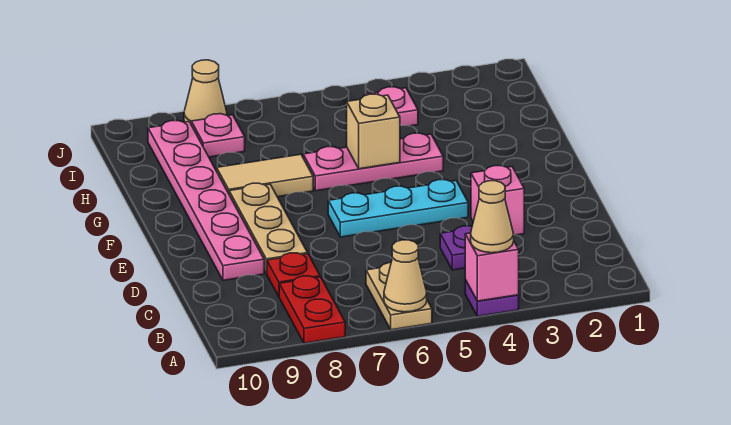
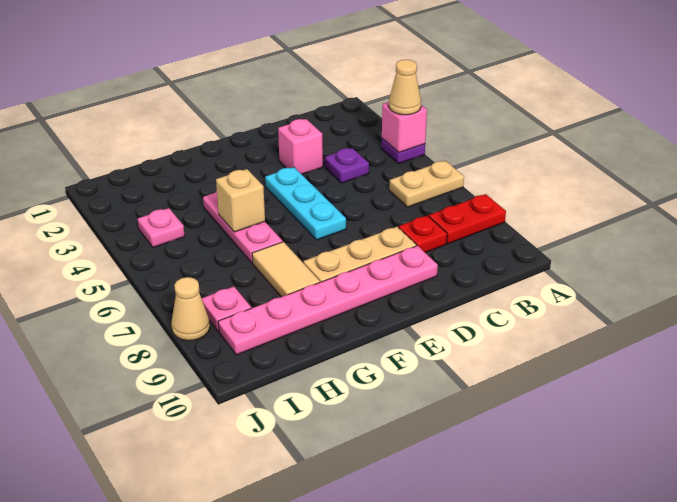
tan cone A6 level 2 -> none

